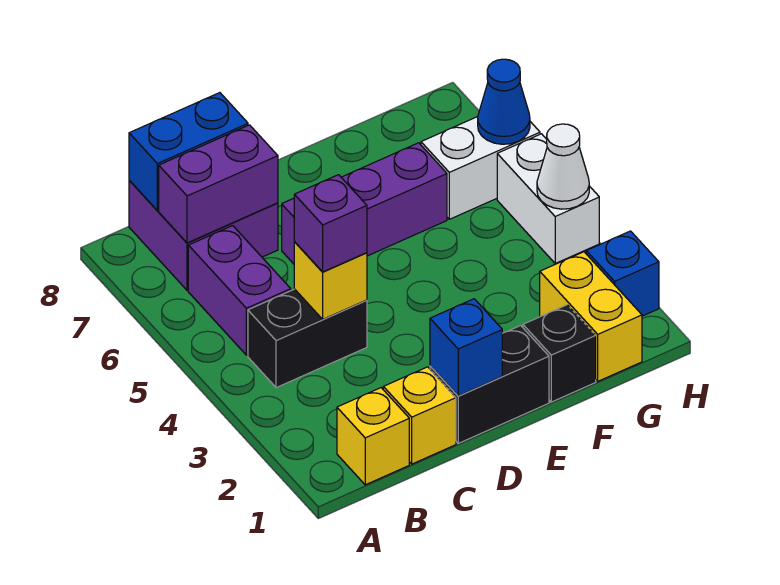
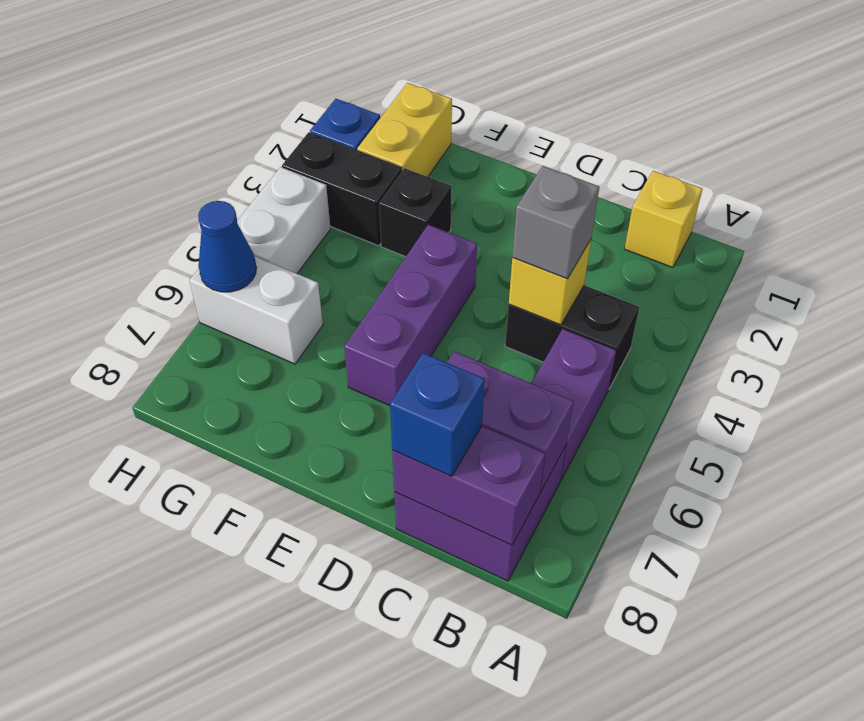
blue brick B8:C8 level 2 -> purple brick B8:C8 level 2
yellow brick C1 level 1 -> none
purple brick C4 level 3 -> grey brick C4 level 3
black brick D1:E1 level 1 -> black brick G3:H3 level 1
blue brick D1 level 2 -> blue brick C8 level 3
purple brick D6:F6 level 1 -> purple brick E4:E6 level 1
black brick F1 level 1 -> black brick F3 level 1
white cone H4 level 2 -> none

